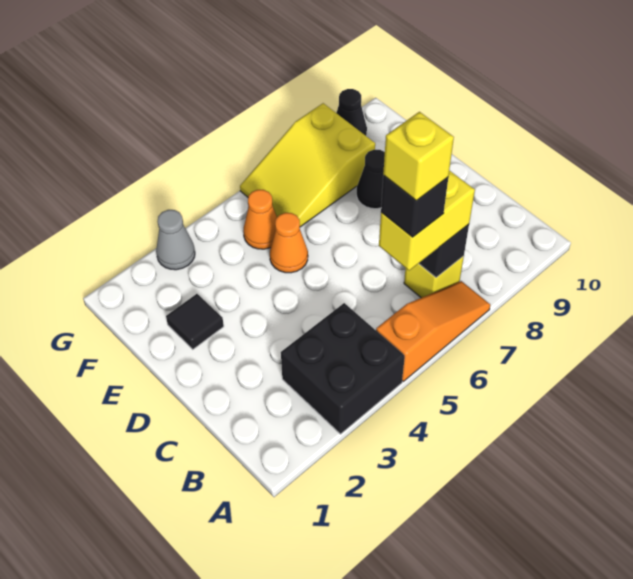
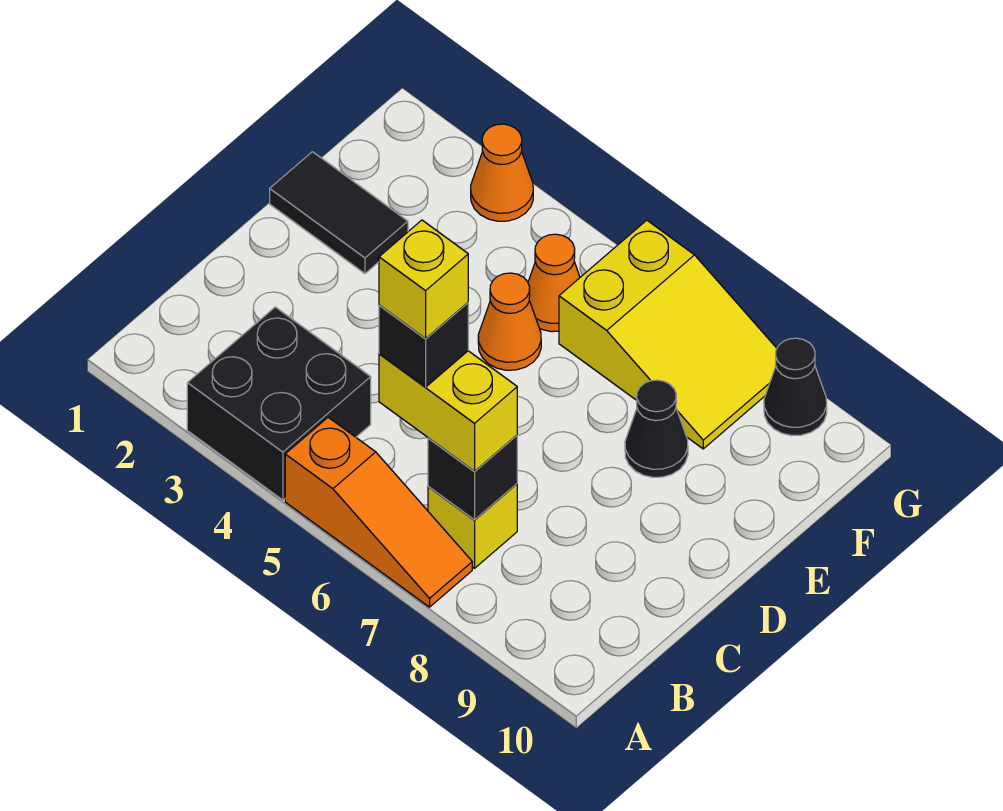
black tile E2 level 1 -> black tile E1:E2 level 1
yellow slope F6:G8 level 1 top 8 -> yellow slope F6:G8 level 1 top 6
grey cone G3 level 1 -> orange cone G3 level 1

